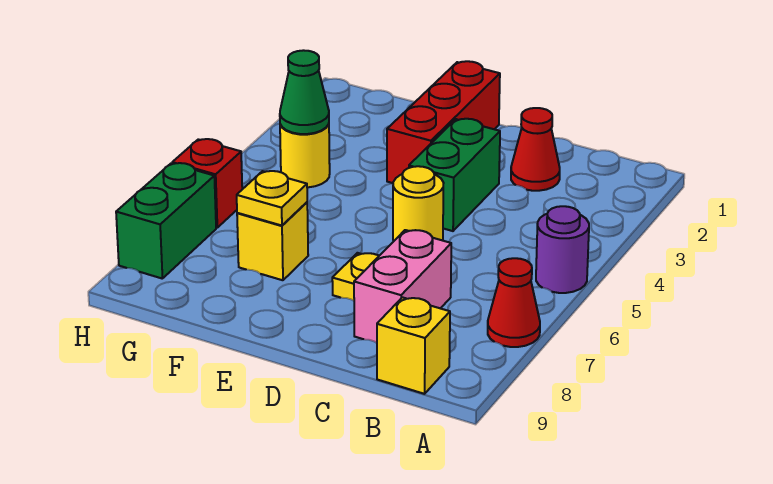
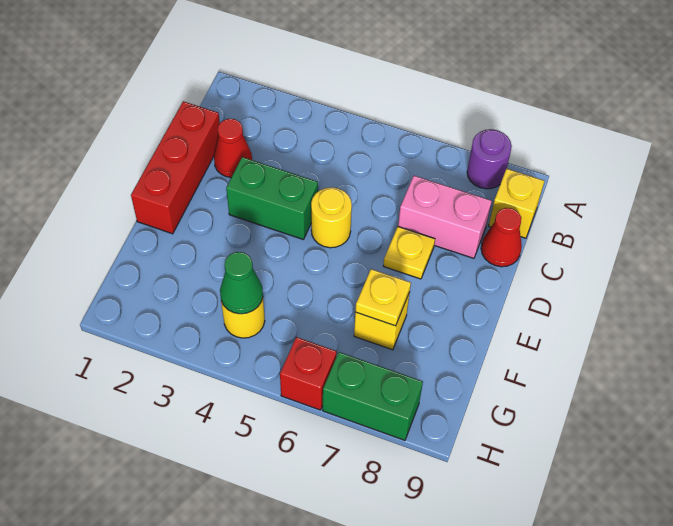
purple round brick A5 level 1 -> purple round brick A8 level 1
red cone A7 level 1 -> red cone C9 level 1
red brick E1:E3 level 1 -> red brick C1:E1 level 1

